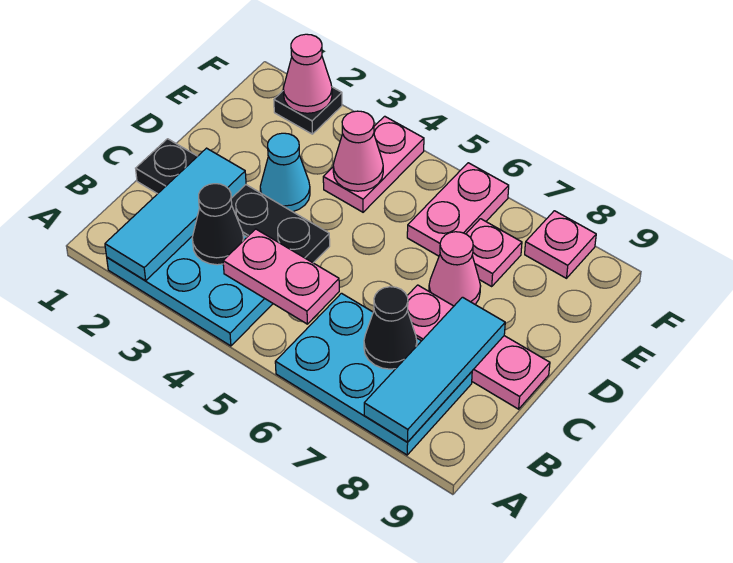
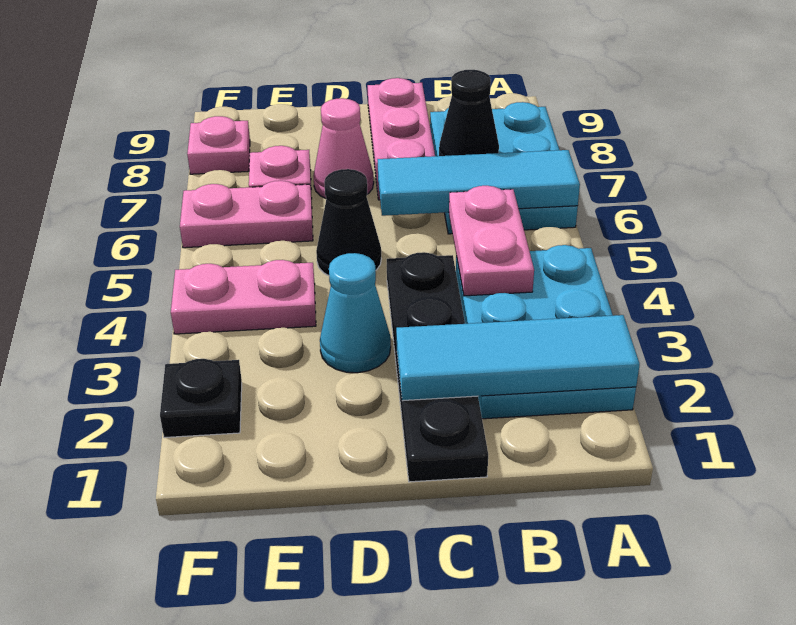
cyan tile A8:C8 level 2 -> cyan tile A6:C6 level 2
black cone B3 level 2 -> black cone D5 level 1
pink cone E4 level 2 -> none
pink cone F2 level 2 -> none

